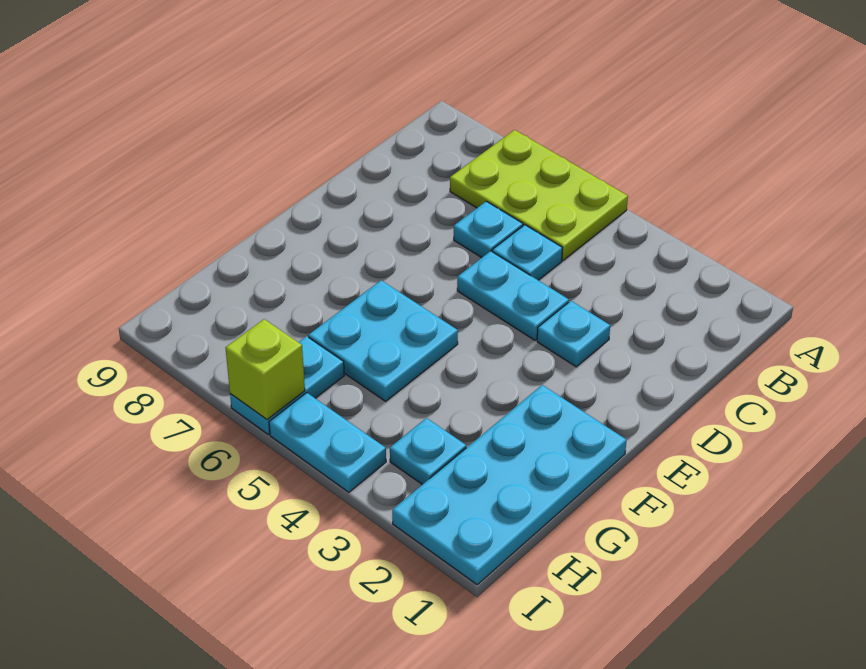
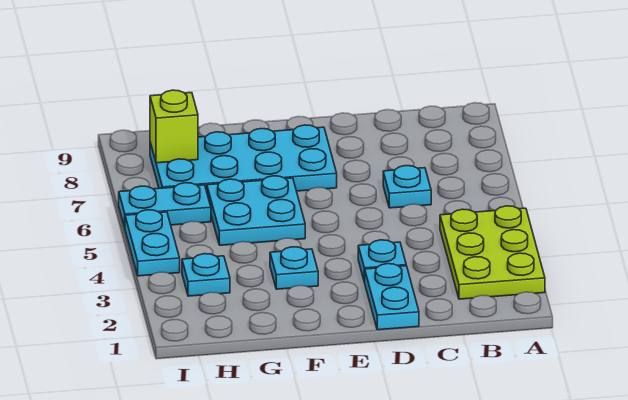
lime plate A5:B7 level 1 -> lime plate A2:B4 level 1
cyan plate C5 level 1 -> cyan plate F3 level 1
cyan plate D4:D5 level 1 -> cyan plate D1:D2 level 1
cyan plate F1:I2 level 1 -> cyan plate E7:H8 level 1
lime brick I6 level 2 -> lime brick H8 level 2

